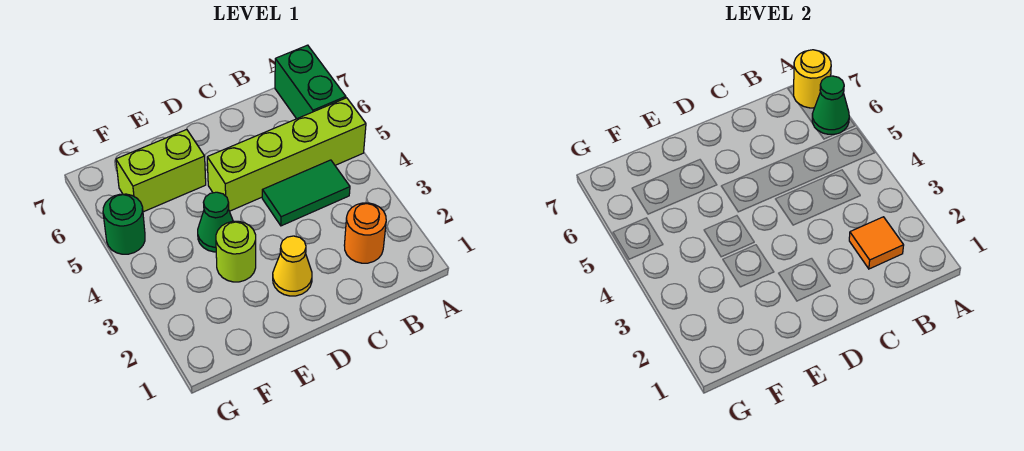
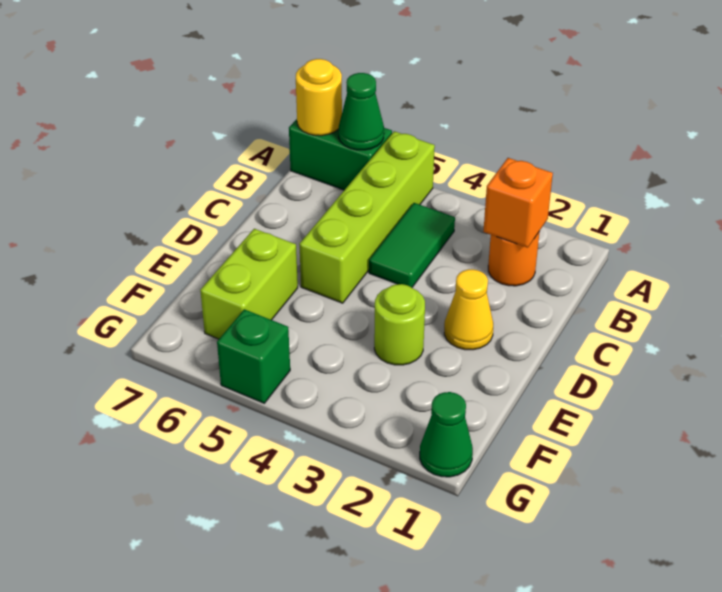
orange tile B2 level 2 -> orange brick B2 level 2
green cone E4 level 1 -> green cone G1 level 1
green round brick G5 level 1 -> green brick G5 level 1

